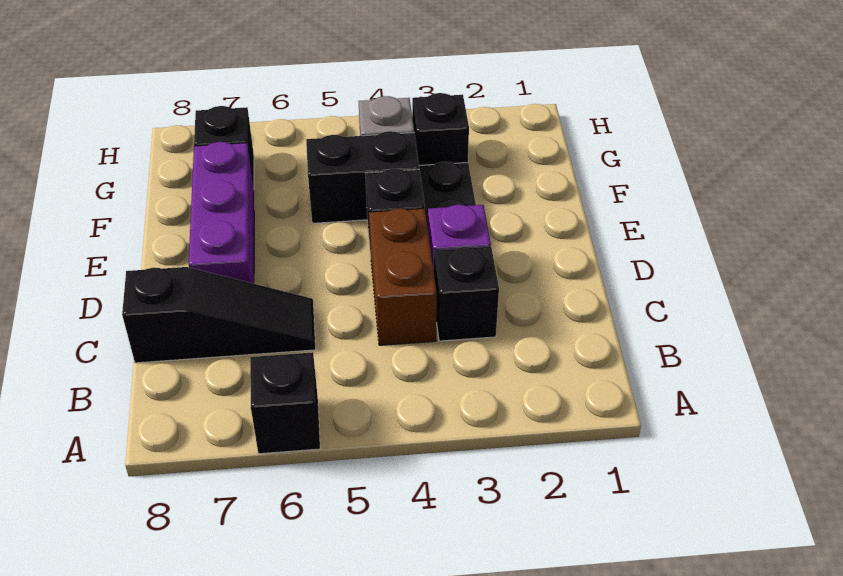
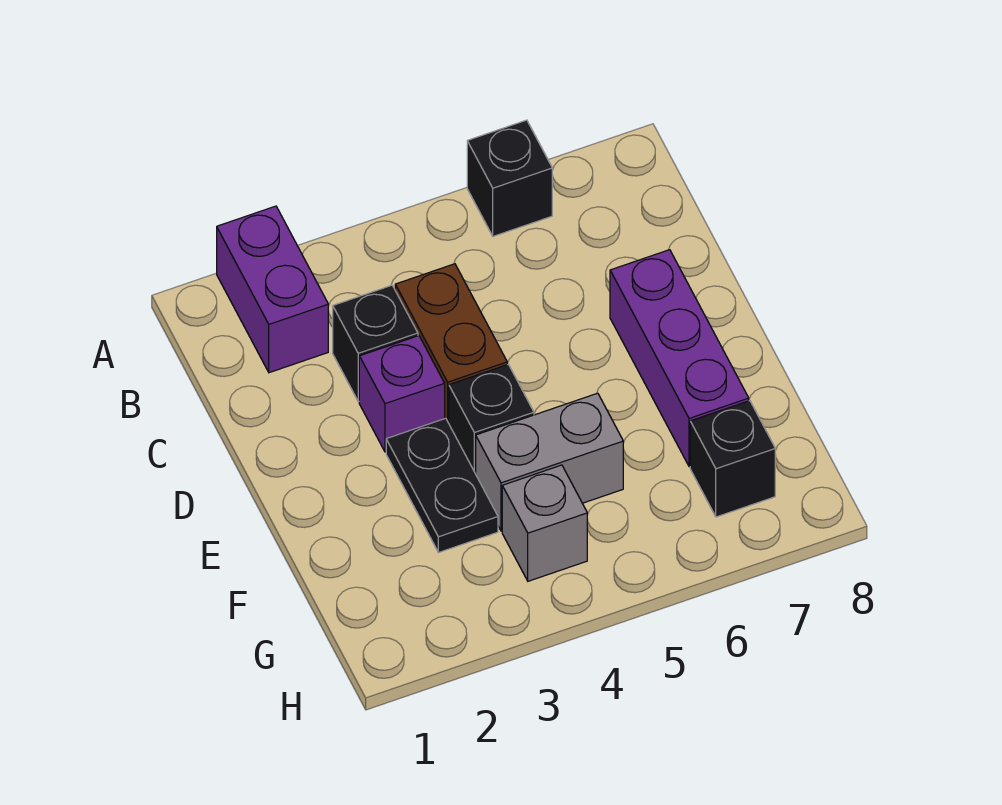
none -> purple brick A2:B2 level 1
black slope C6:C8 level 1 top 8 -> none
black brick F4:F5 level 1 -> grey brick F4:F5 level 1
black brick G3 level 1 -> none

